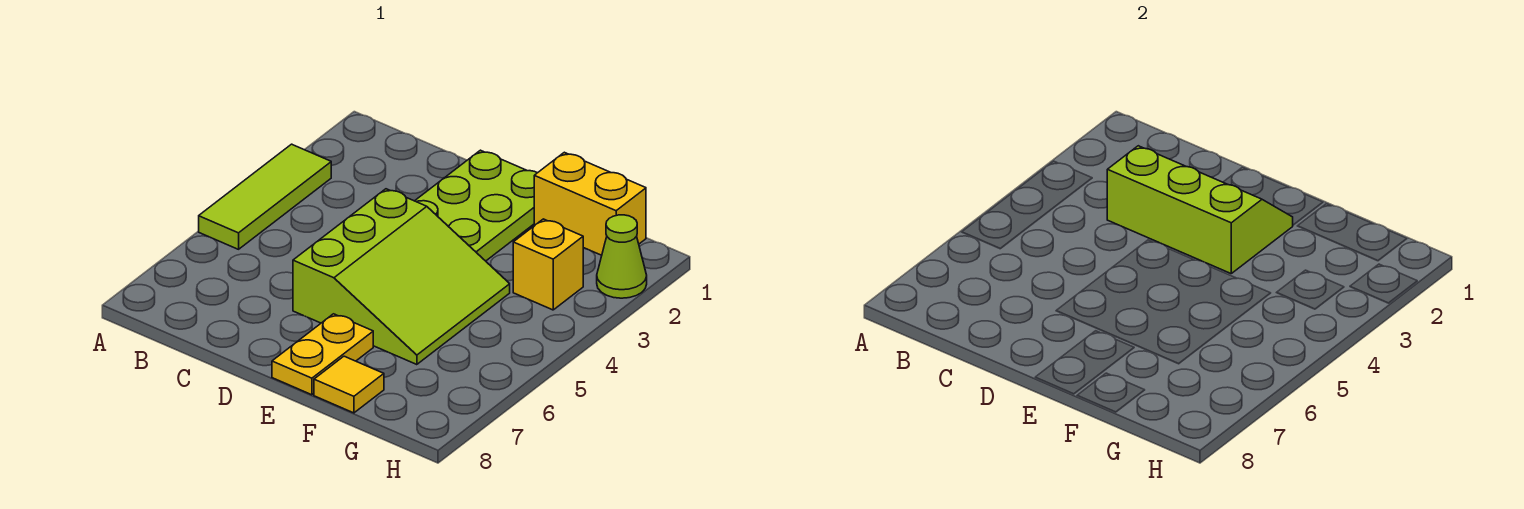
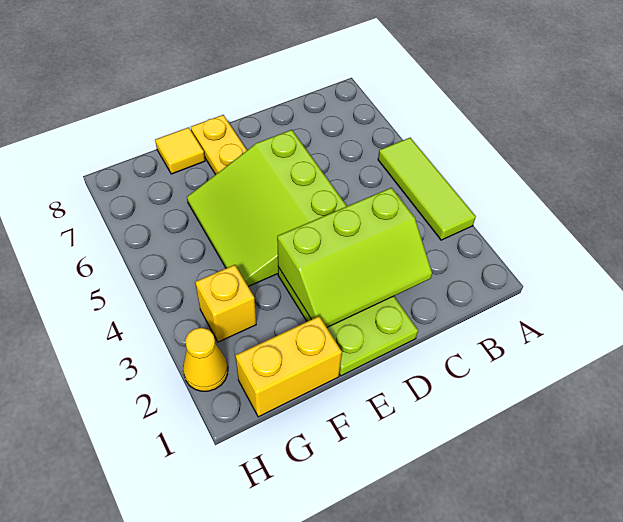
lime cone H2 level 1 -> yellow cone H2 level 1

